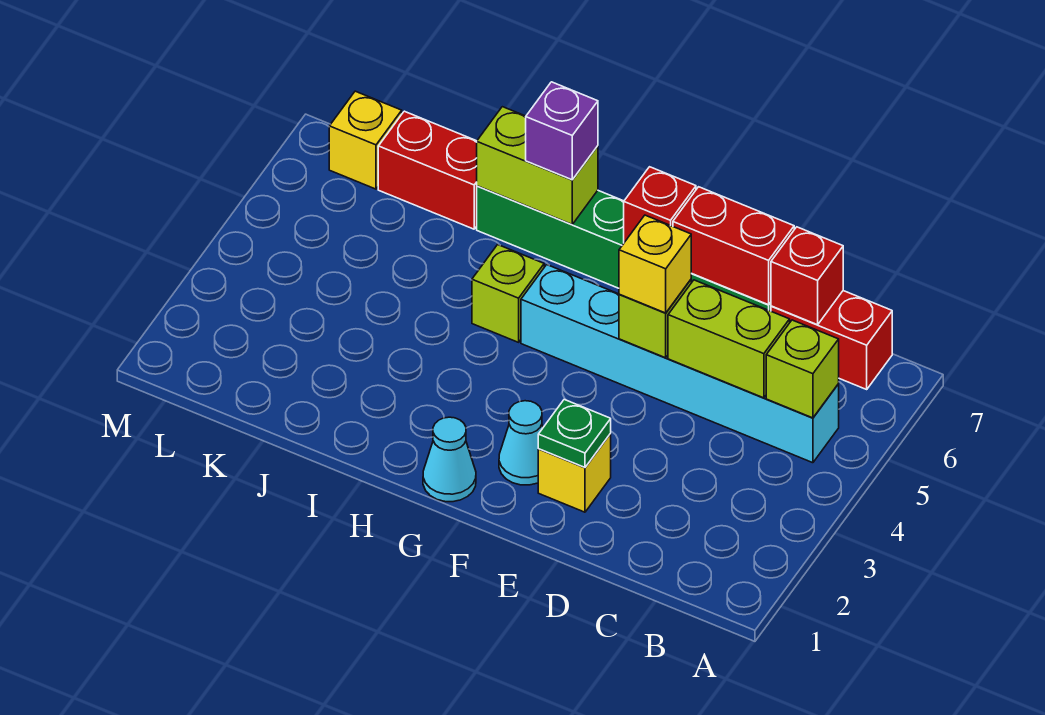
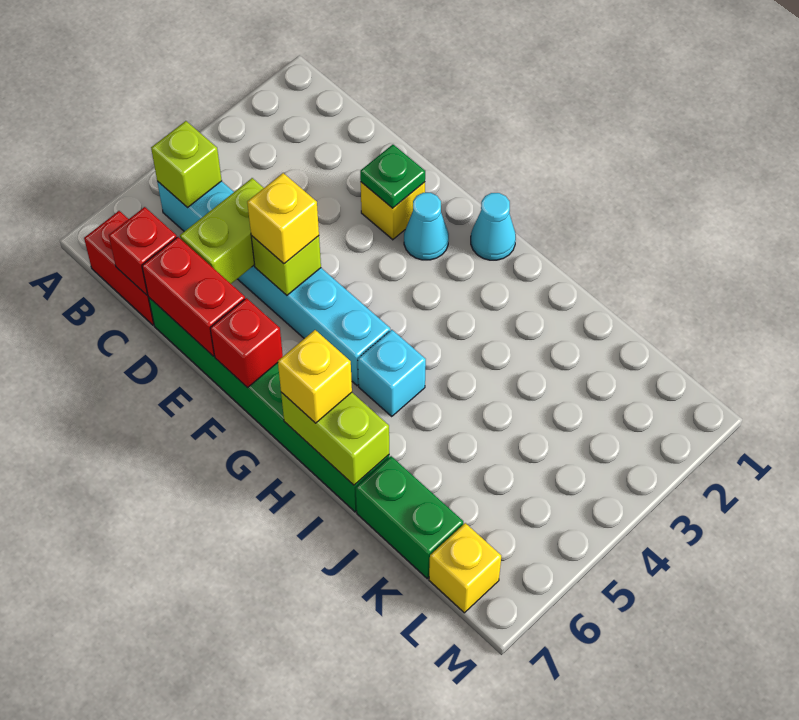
lime brick C5:D5 level 2 -> lime brick D5:D6 level 2
lime brick H5 level 1 -> cyan brick H5 level 1
purple brick H7 level 3 -> yellow brick H7 level 3
red brick J7:K7 level 1 -> green brick J7:K7 level 1

